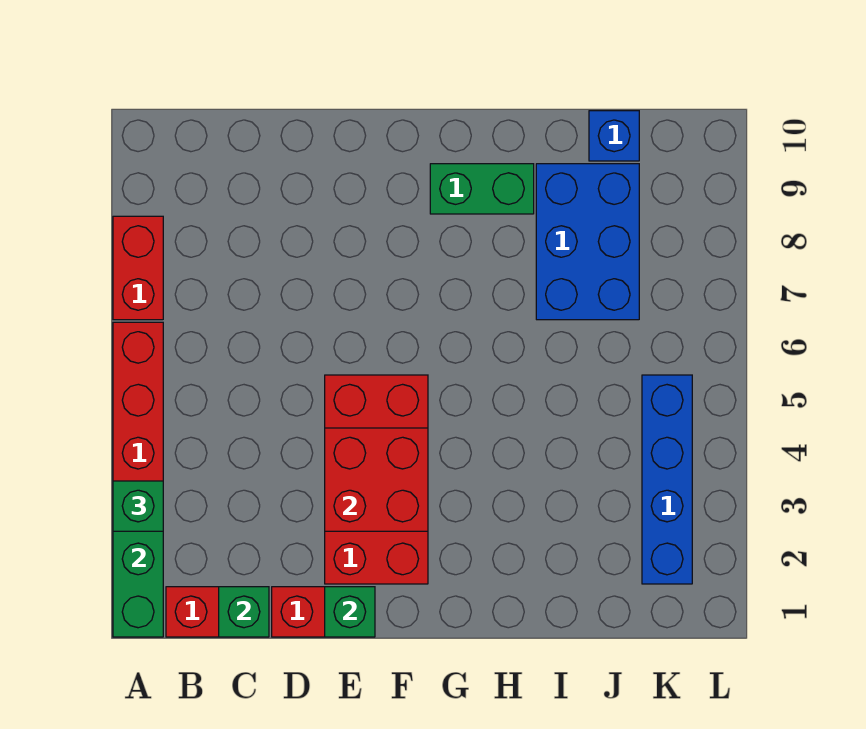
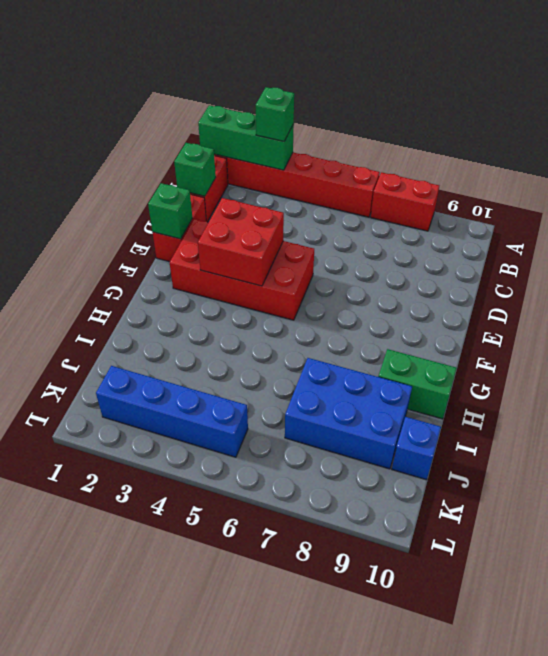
green brick G9:H9 level 1 -> green brick H9:H10 level 1

